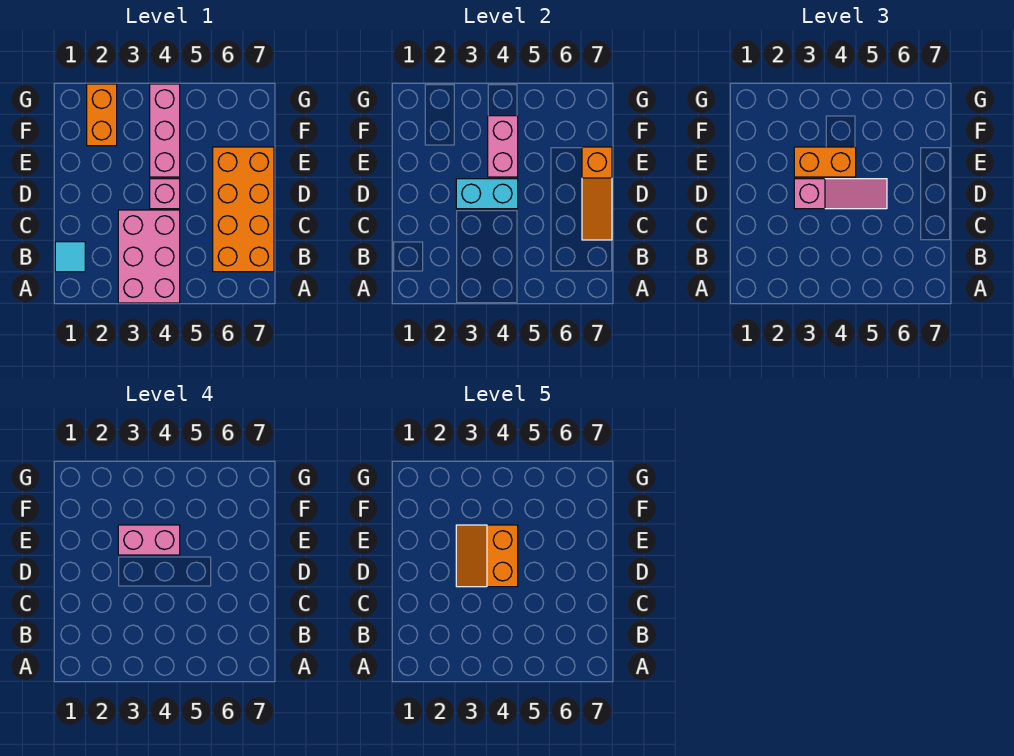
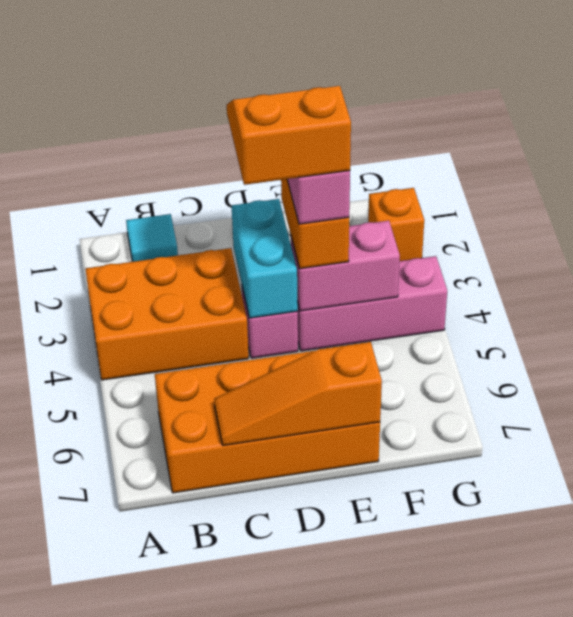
pink brick A3:C4 level 1 -> orange brick A3:C4 level 1
pink slope D3:D5 level 3 top 3 -> none
orange brick F2:G2 level 1 -> orange brick G2 level 1

